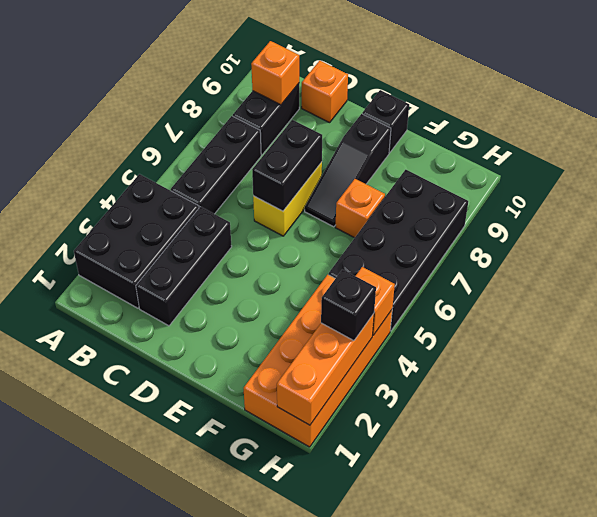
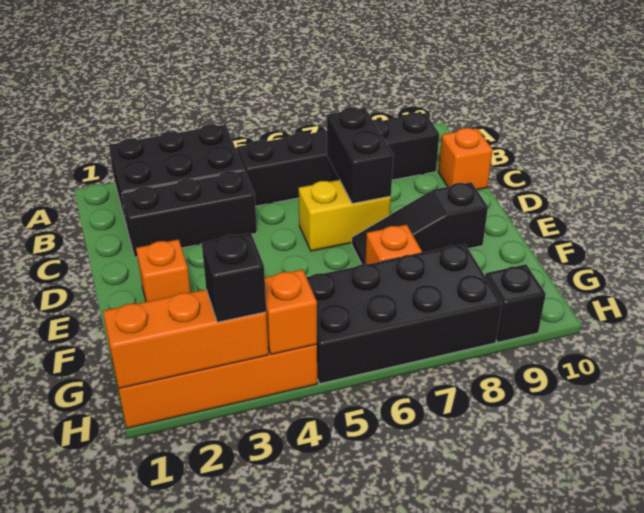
orange brick B9 level 2 -> orange brick E2 level 1
black brick D6:D7 level 2 -> black brick C7:D7 level 2
black brick E10 level 1 -> black brick H9 level 1

